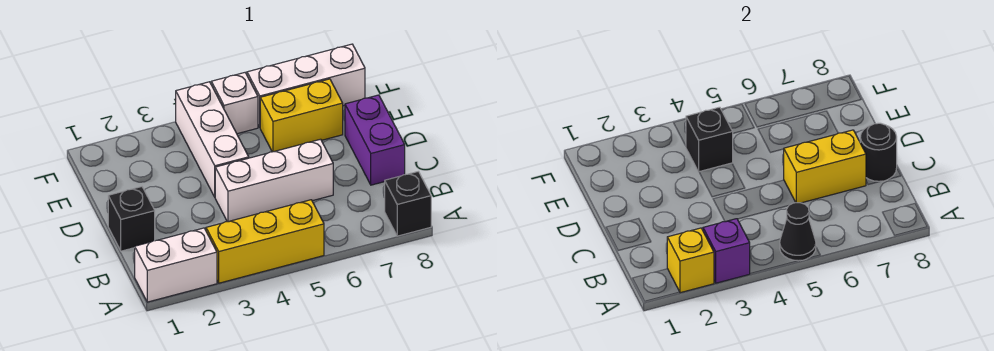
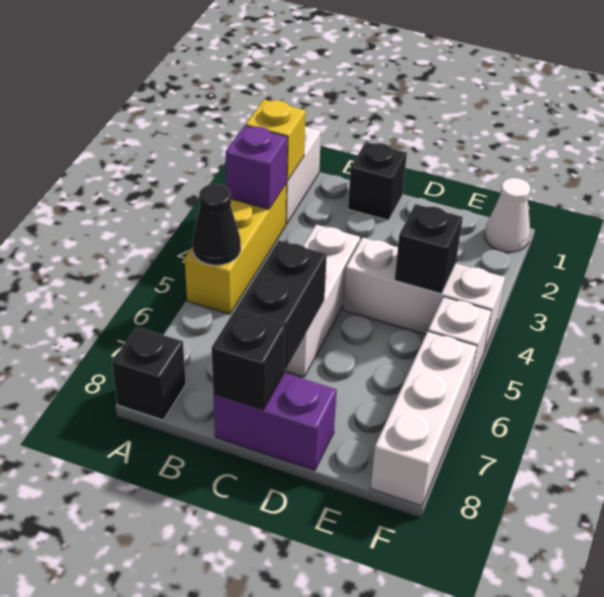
yellow brick C6:C7 level 2 -> black brick C6:C7 level 2
black round brick C8 level 2 -> black brick C8 level 2
yellow brick E6:E7 level 1 -> none
none -> white cone F1 level 1

